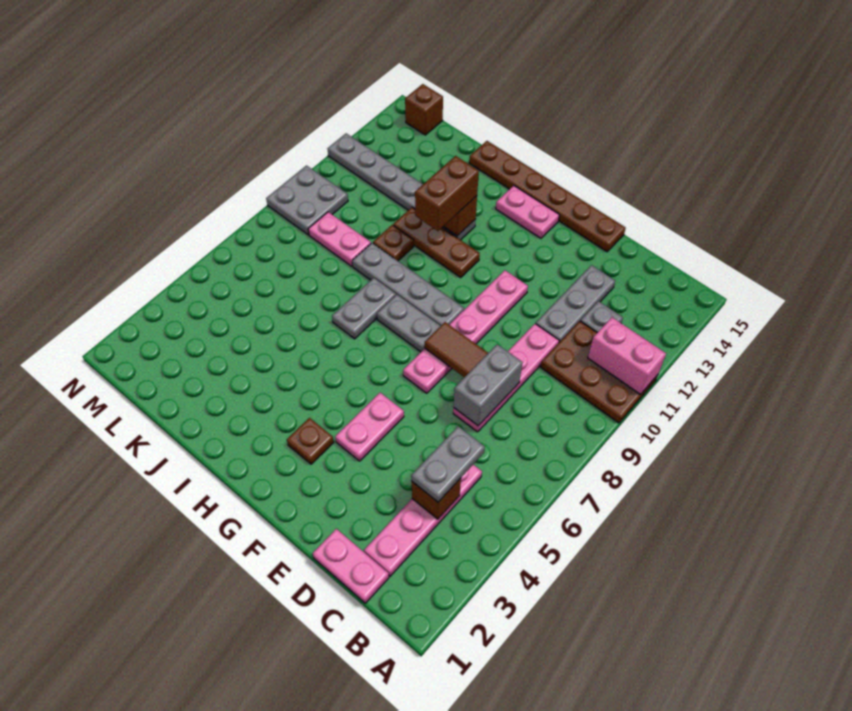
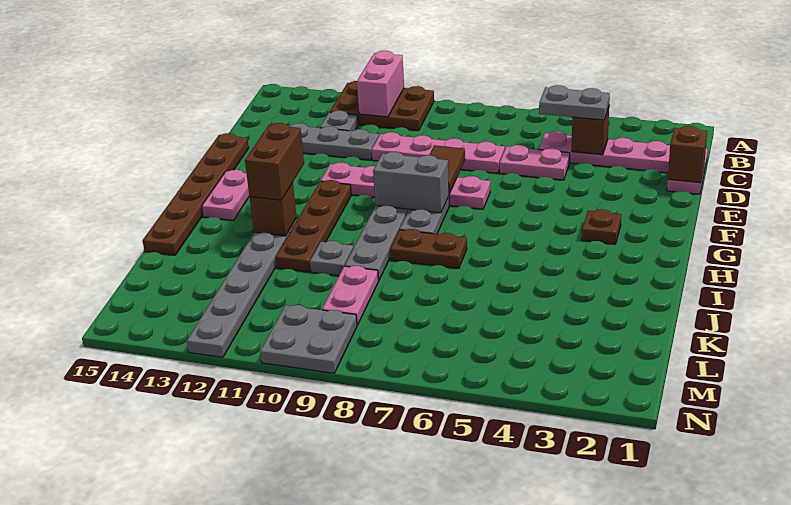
brown plate A10:C11 level 1 -> brown plate A10:B12 level 1
grey brick D7:D8 level 2 -> grey brick G8:G9 level 2
pink plate F4:F5 level 1 -> pink plate D5:D6 level 1
brown plate H11:J11 level 1 -> brown plate G11:J11 level 1
grey plate I7:I8 level 1 -> brown plate I7:I8 level 1
brown brick I11:I12 level 3 -> brown brick H12:I12 level 3
brown plate J10 level 1 -> grey plate J10 level 1
brown brick M15 level 1 -> brown brick D1 level 2

